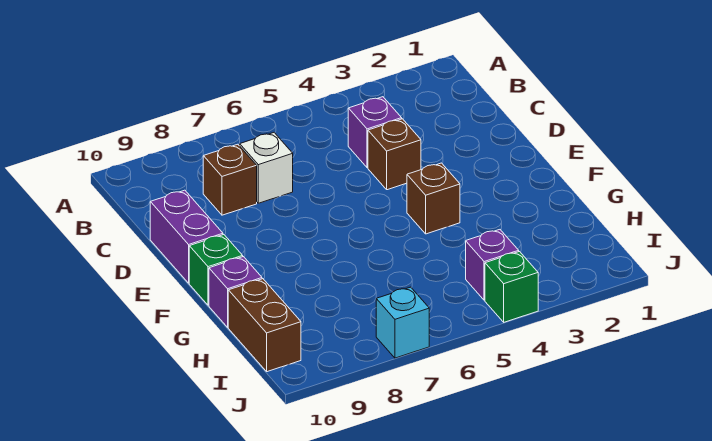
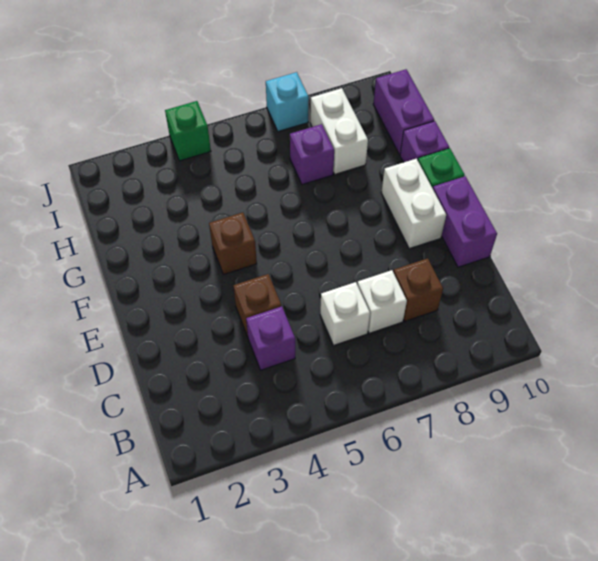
none -> white brick C6 level 1
none -> white brick E9:F9 level 1
none -> white brick H8:I8 level 1
brown brick H10:I10 level 1 -> purple brick H10:I10 level 1
purple brick I4 level 1 -> purple brick H7 level 1

